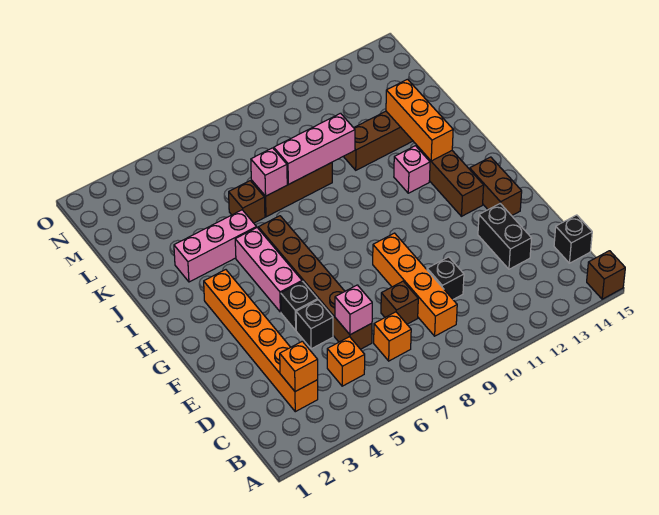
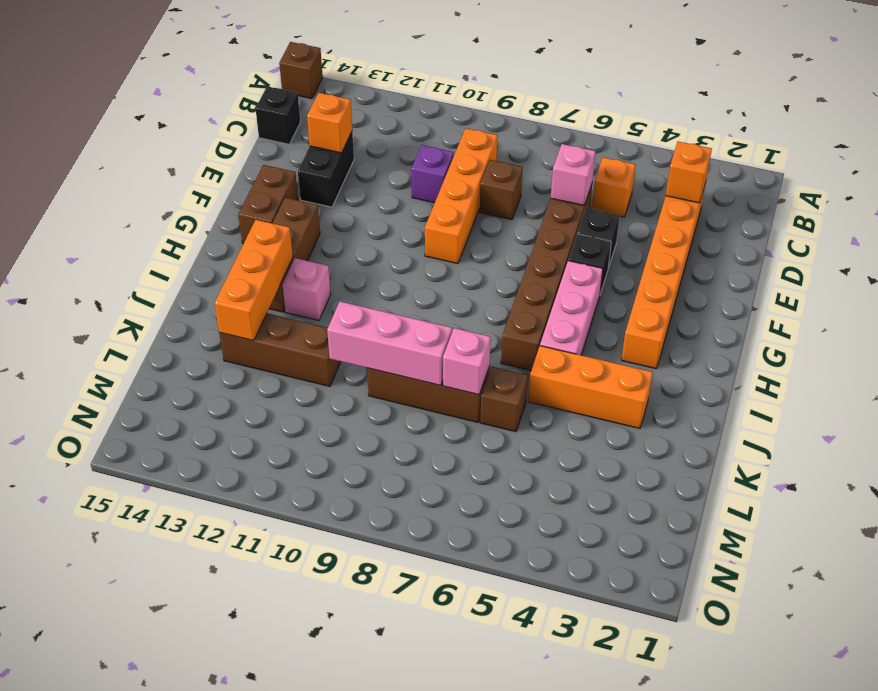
orange brick C7 level 1 -> orange brick D13 level 2
black brick D10 level 1 -> purple brick D10 level 1
pink brick J3:J5 level 1 -> orange brick J3:J5 level 1

